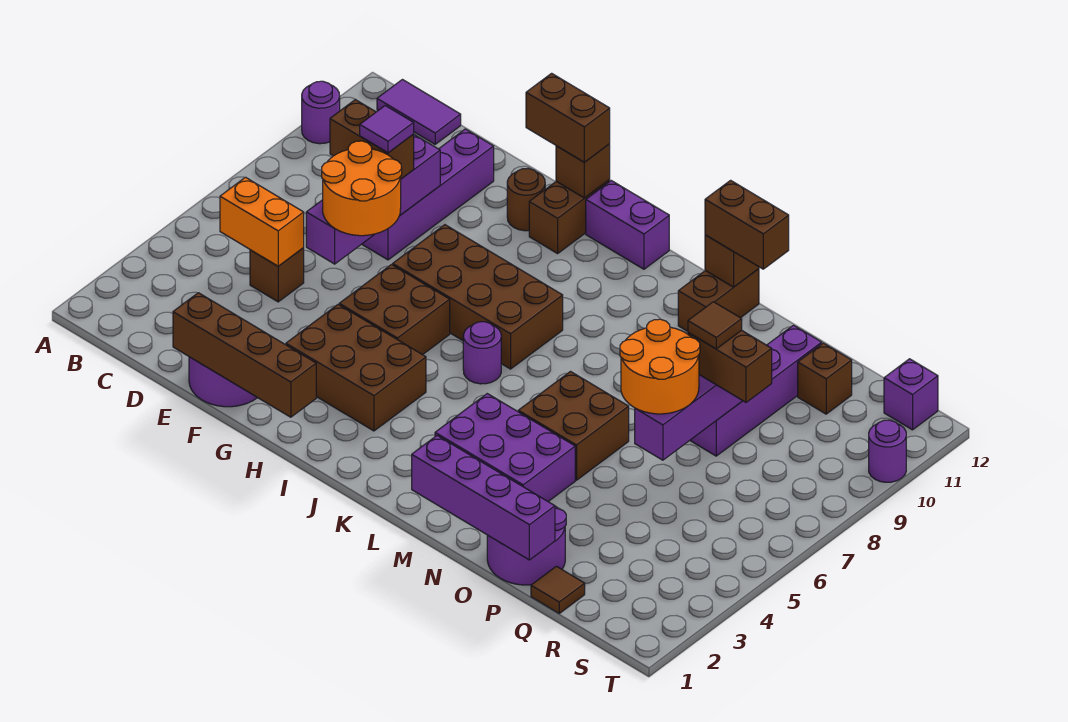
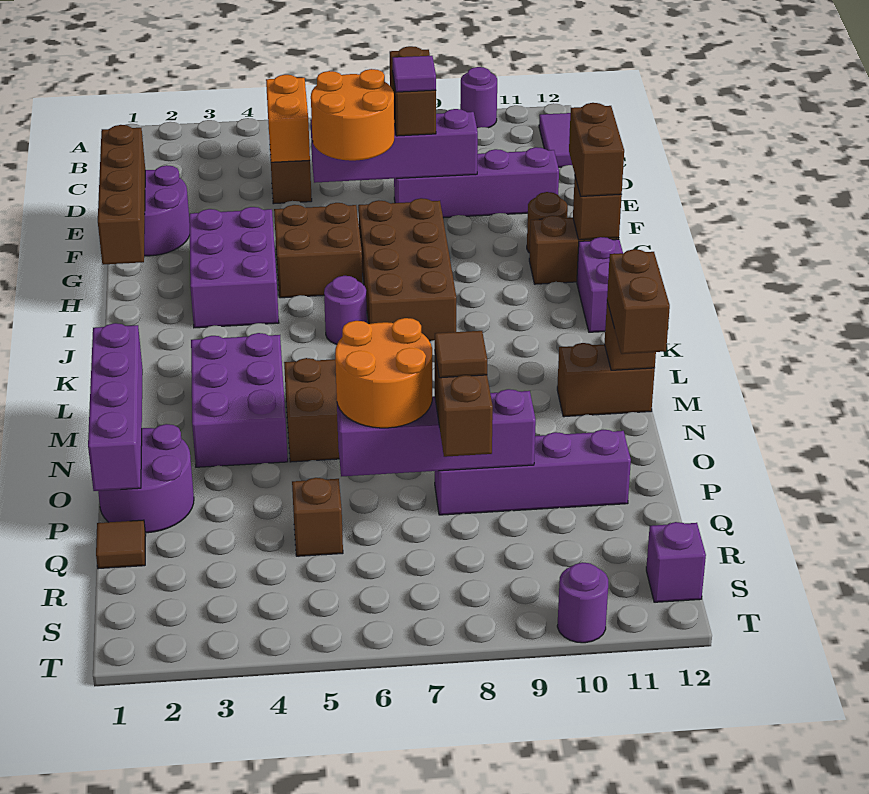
brown brick G3:I4 level 1 -> purple brick G3:I4 level 1
brown brick Q11 level 1 -> brown brick Q5 level 1

